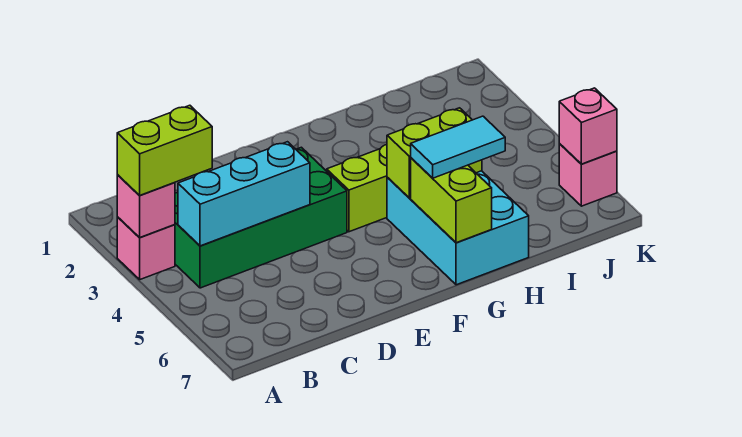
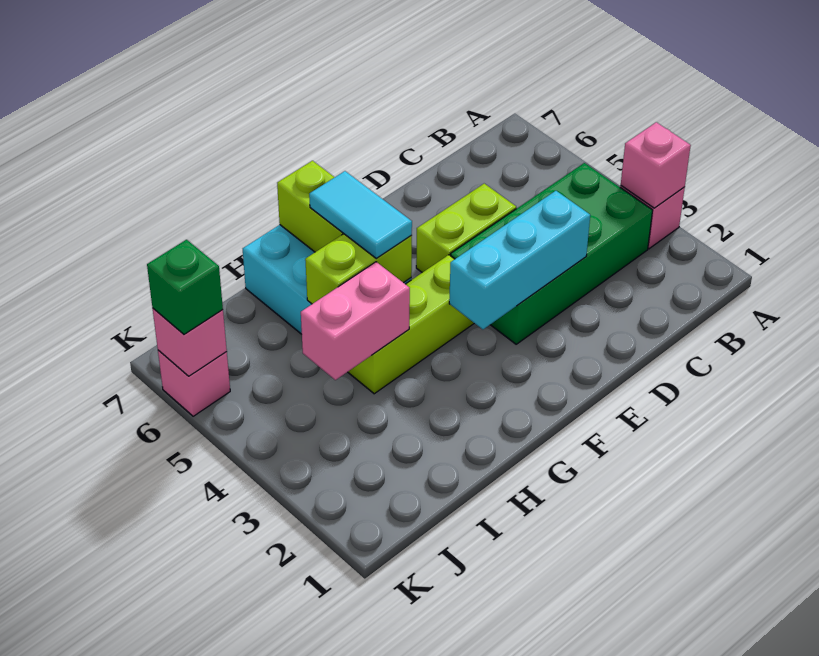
lime brick A3:B3 level 3 -> lime brick D5:E5 level 1
cyan brick B4:D4 level 2 -> cyan brick D3:F3 level 2
cyan tile G6:H6 level 3 -> cyan tile G5:G6 level 3
none -> pink brick H4:I4 level 2
none -> green brick K6 level 3

